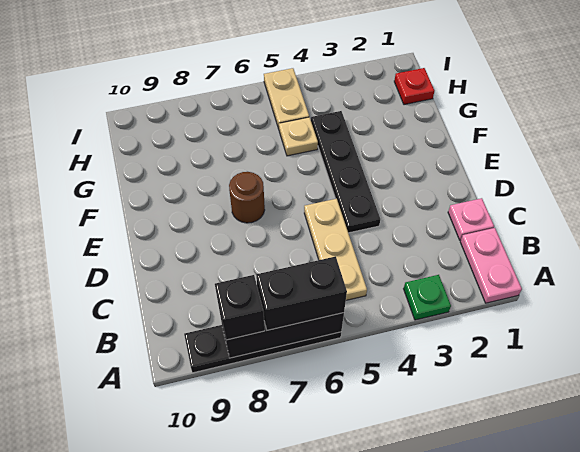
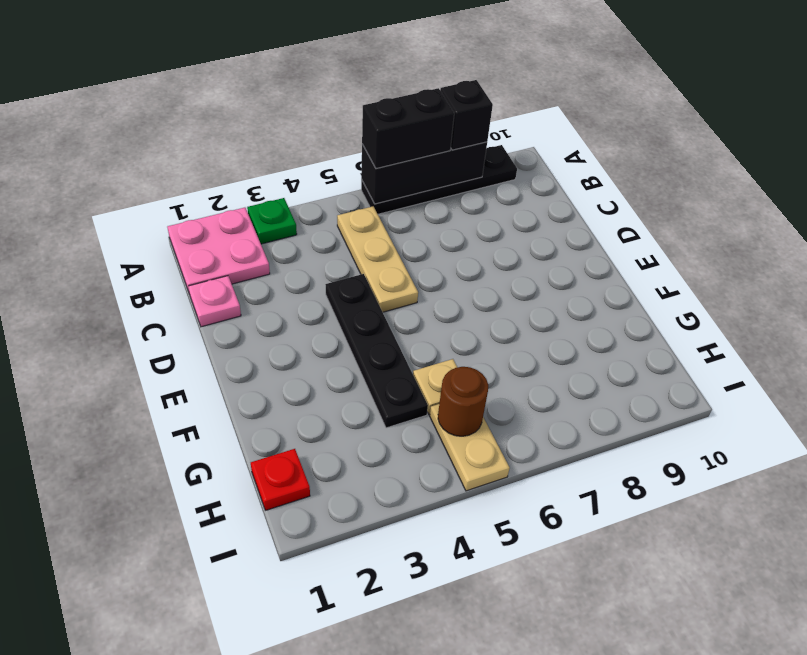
pink plate A1:B1 level 1 -> pink plate A1:B2 level 1
brown round brick E7 level 1 -> brown round brick H5 level 2

